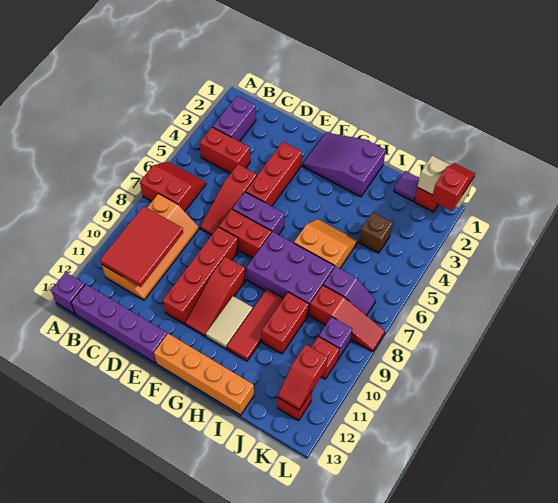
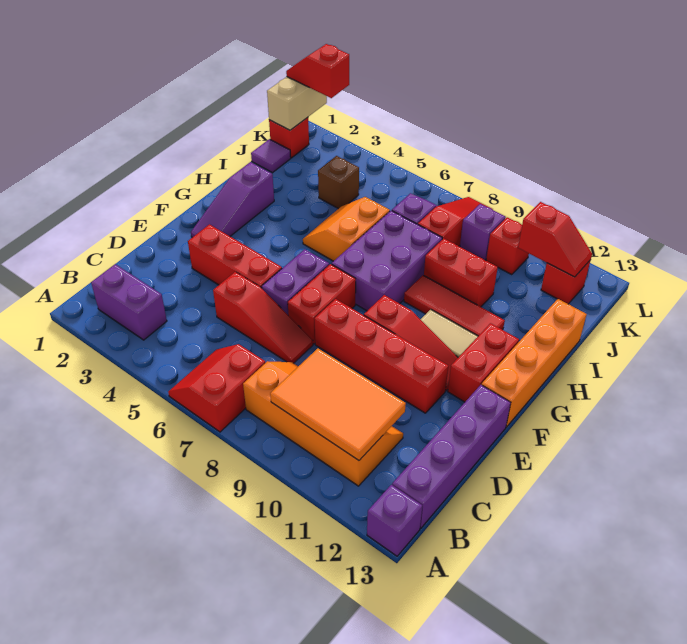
red brick B4:C4 level 1 -> red brick F12:G12 level 1
red tile B9:C11 level 2 -> orange tile B9:C11 level 2
purple slope F1:H2 level 1 top H -> purple slope F2:H2 level 1 top H

